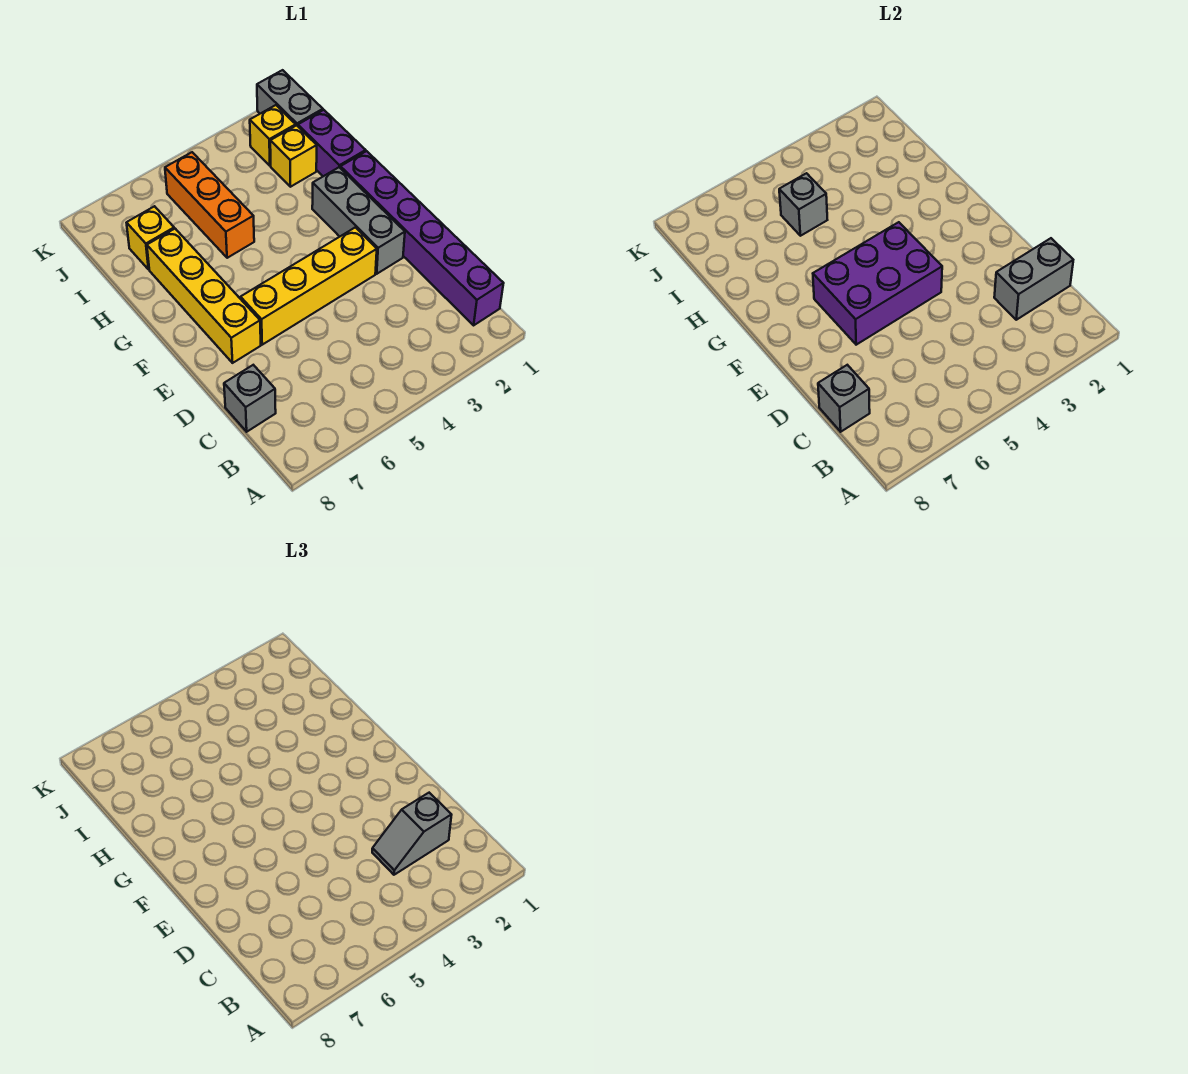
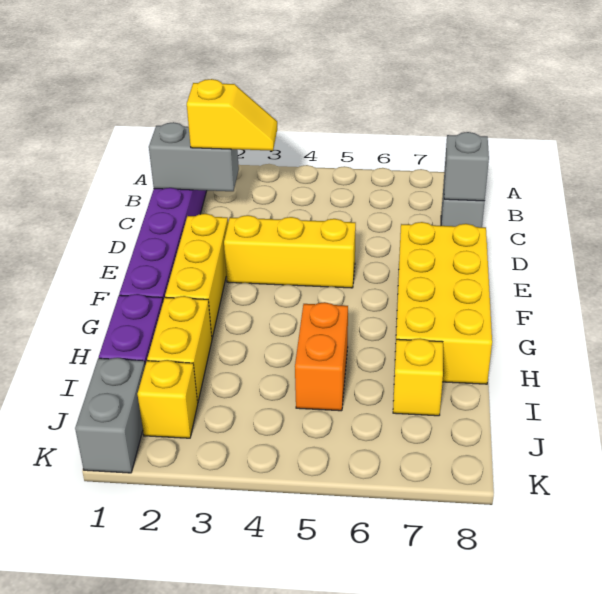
grey slope C2:C3 level 3 top 2 -> yellow slope C2:C3 level 3 top 2
grey brick E2:G2 level 1 -> yellow brick E2:G2 level 1
yellow brick E3:E6 level 1 -> yellow brick E3:E5 level 1
purple brick E4:F6 level 2 -> none
yellow brick E7:H7 level 1 -> yellow brick E7:H8 level 1
orange brick H5:J5 level 1 -> orange brick H5:I5 level 1
yellow brick I2 level 1 -> yellow brick H2:I2 level 1
grey brick I5 level 2 -> none

